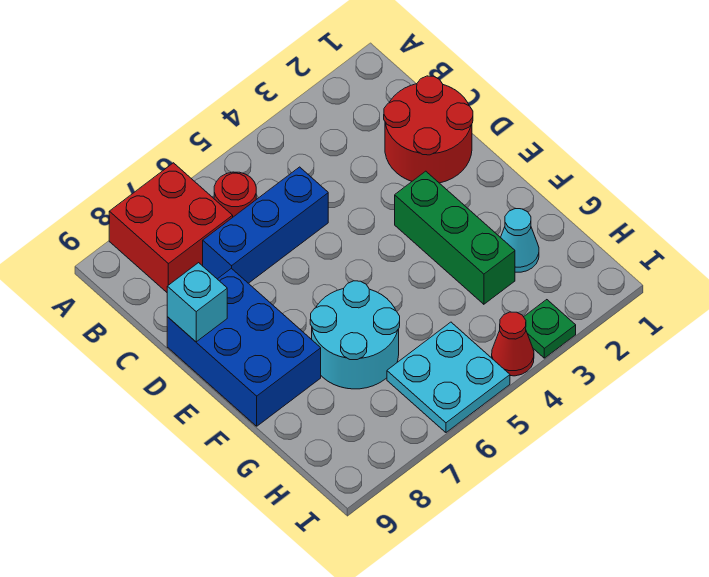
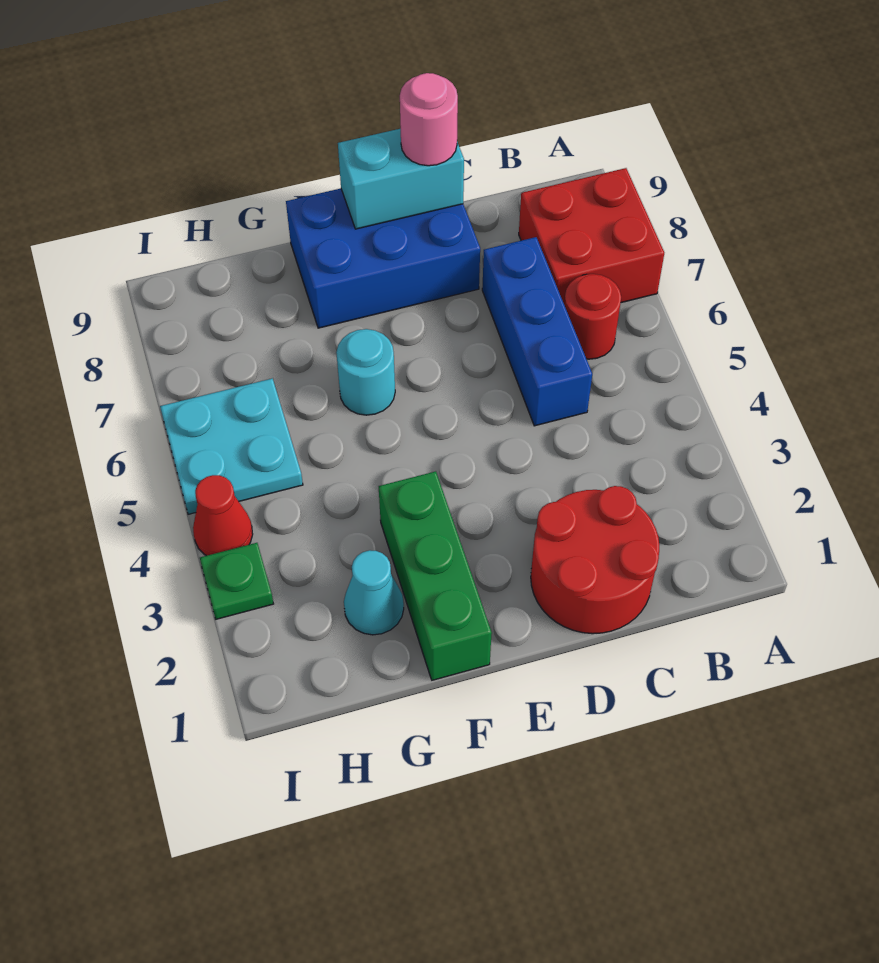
cyan brick D9 level 2 -> cyan brick D9:E9 level 2
none -> pink round brick D9 level 3
green brick E3:G3 level 1 -> green brick F1:F3 level 1
cyan round brick F6:G7 level 1 -> cyan round brick F6 level 1

